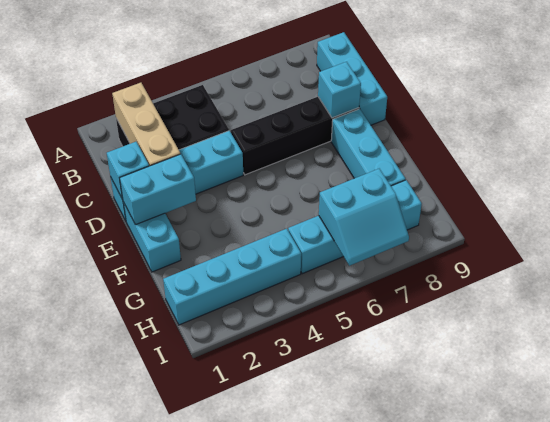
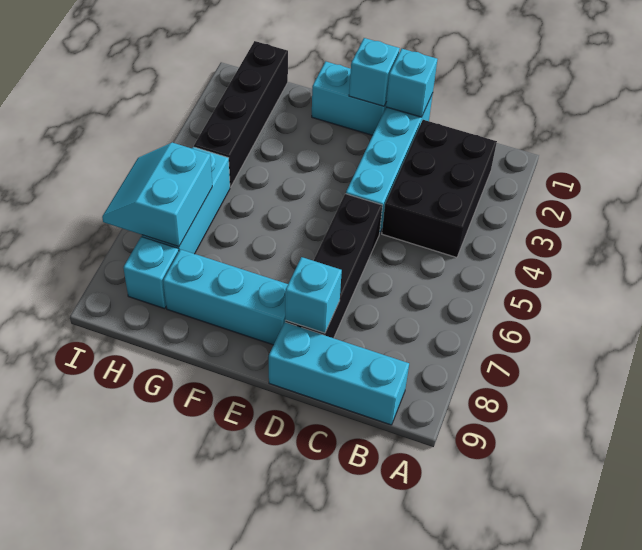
tan brick B2:D2 level 2 -> none
cyan brick E1:E2 level 2 -> cyan brick E1 level 2
cyan brick H1:H4 level 1 -> black brick H1:H4 level 1

